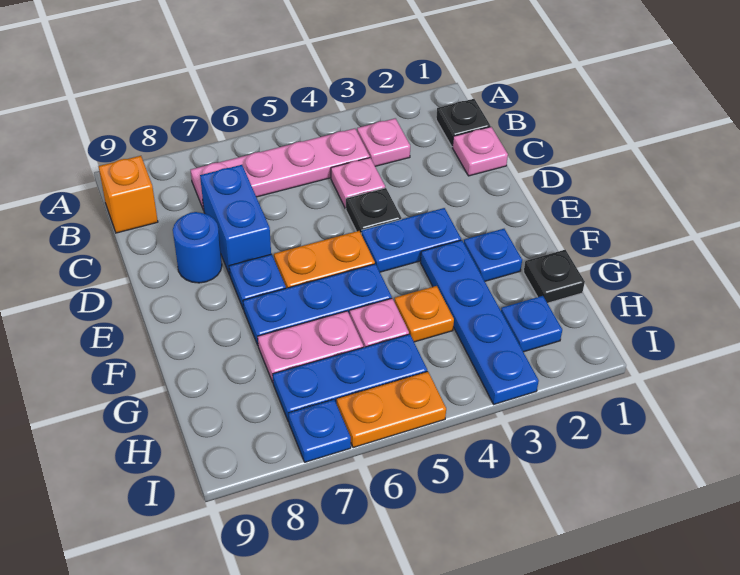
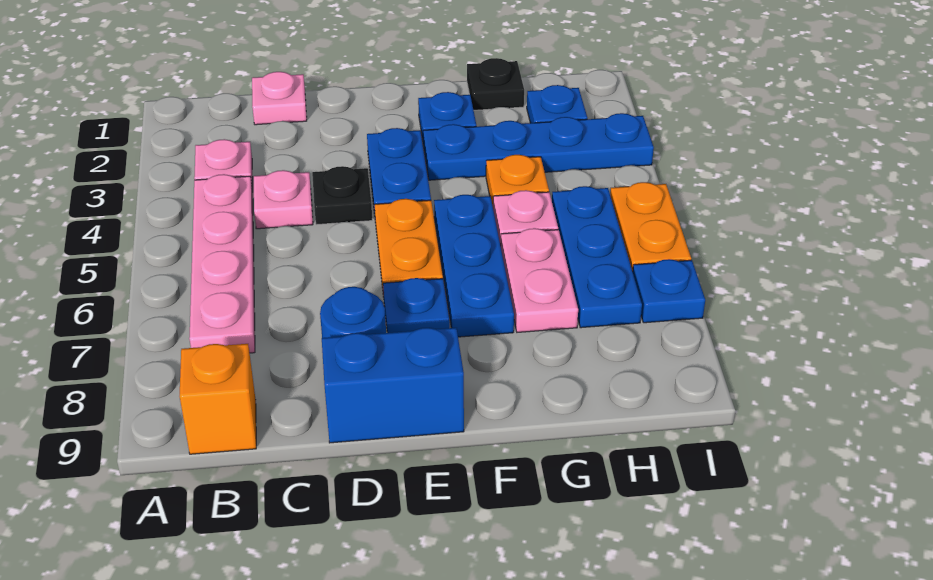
black plate B1 level 1 -> none
blue brick C7:D7 level 1 -> blue brick D9:E9 level 1

